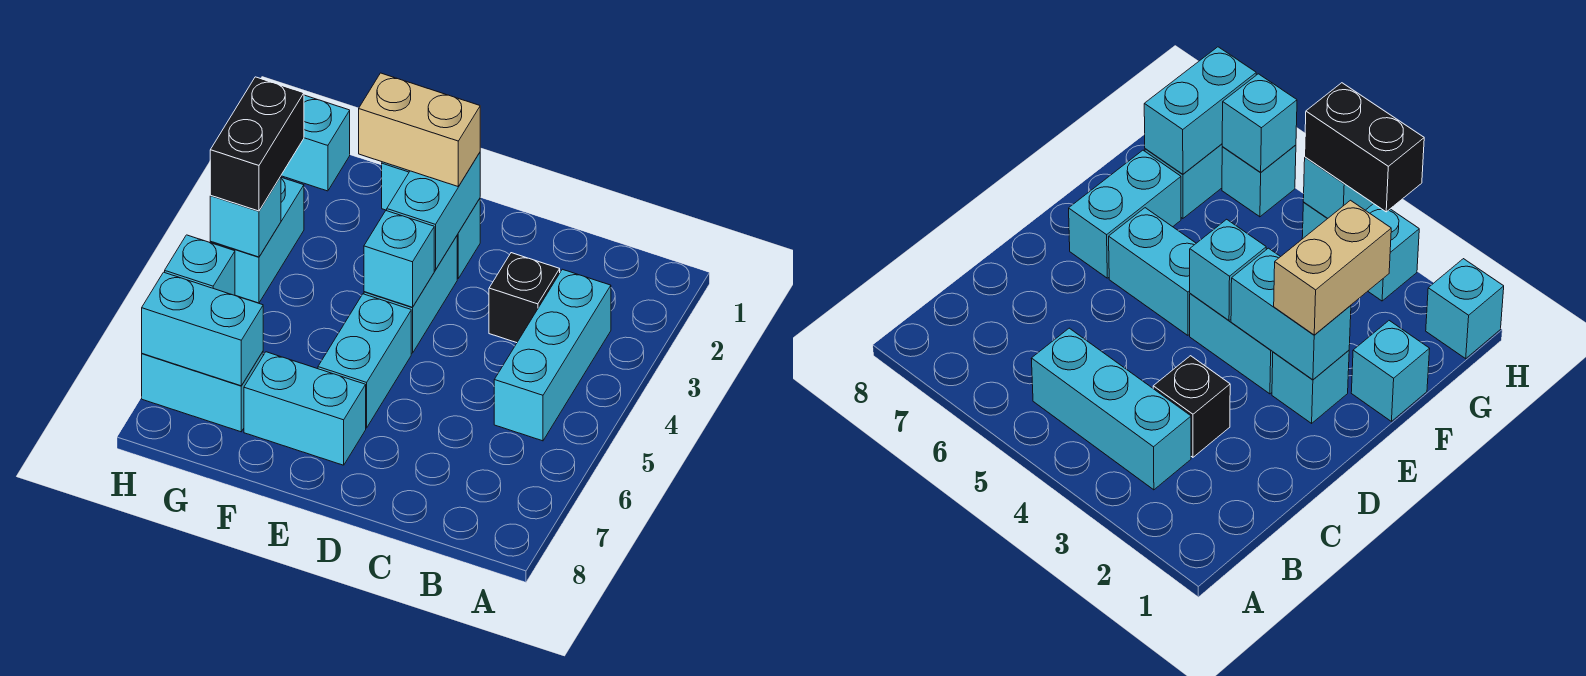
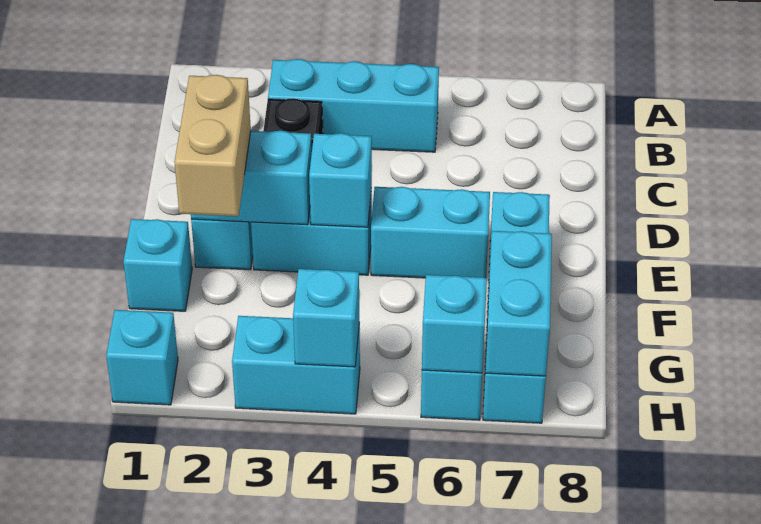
black brick H3:H4 level 3 -> none

